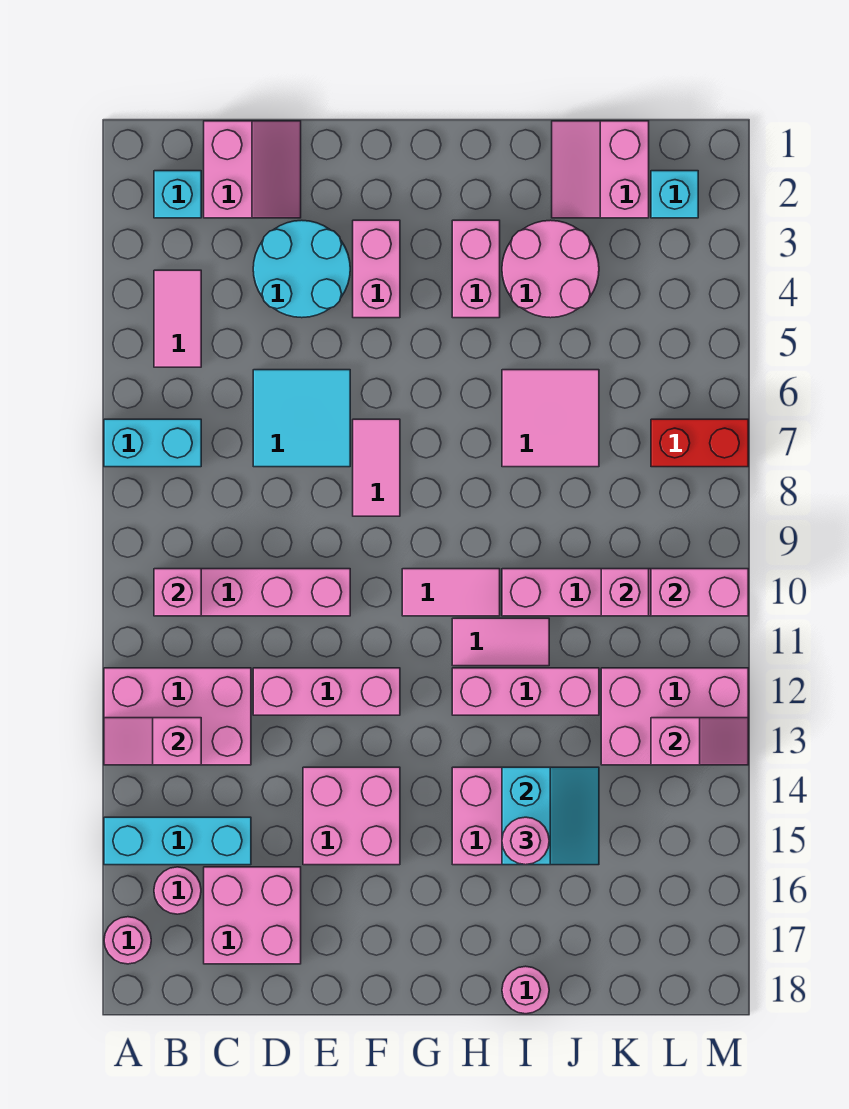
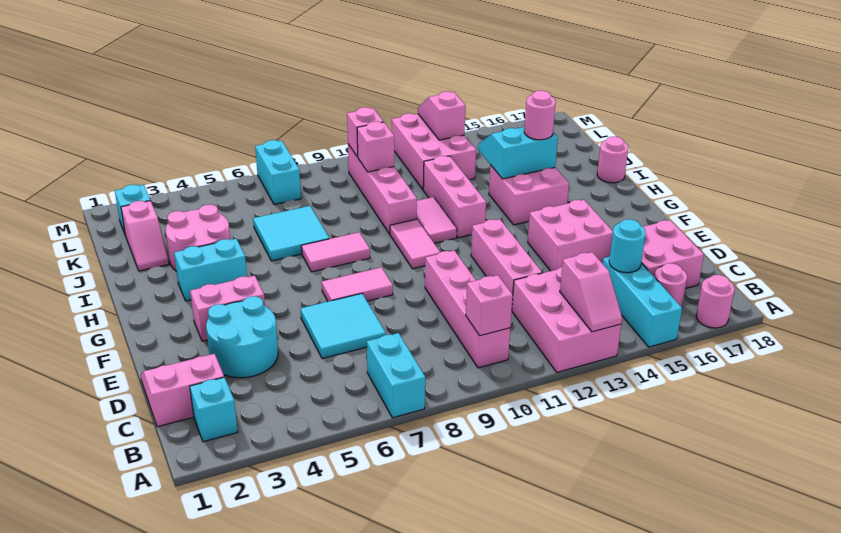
pink tile B4:B5 level 1 -> pink tile H7:H8 level 1
none -> cyan round brick C15 level 2
pink brick H3:H4 level 1 -> cyan brick H3:H4 level 1
pink tile I6:J7 level 1 -> cyan tile I6:J7 level 1
pink slope J1:K2 level 1 top K -> pink slope J2:K2 level 1 top K
red brick L7:M7 level 1 -> cyan brick L7:M7 level 1
pink brick L10:M10 level 2 -> pink brick L10 level 2

